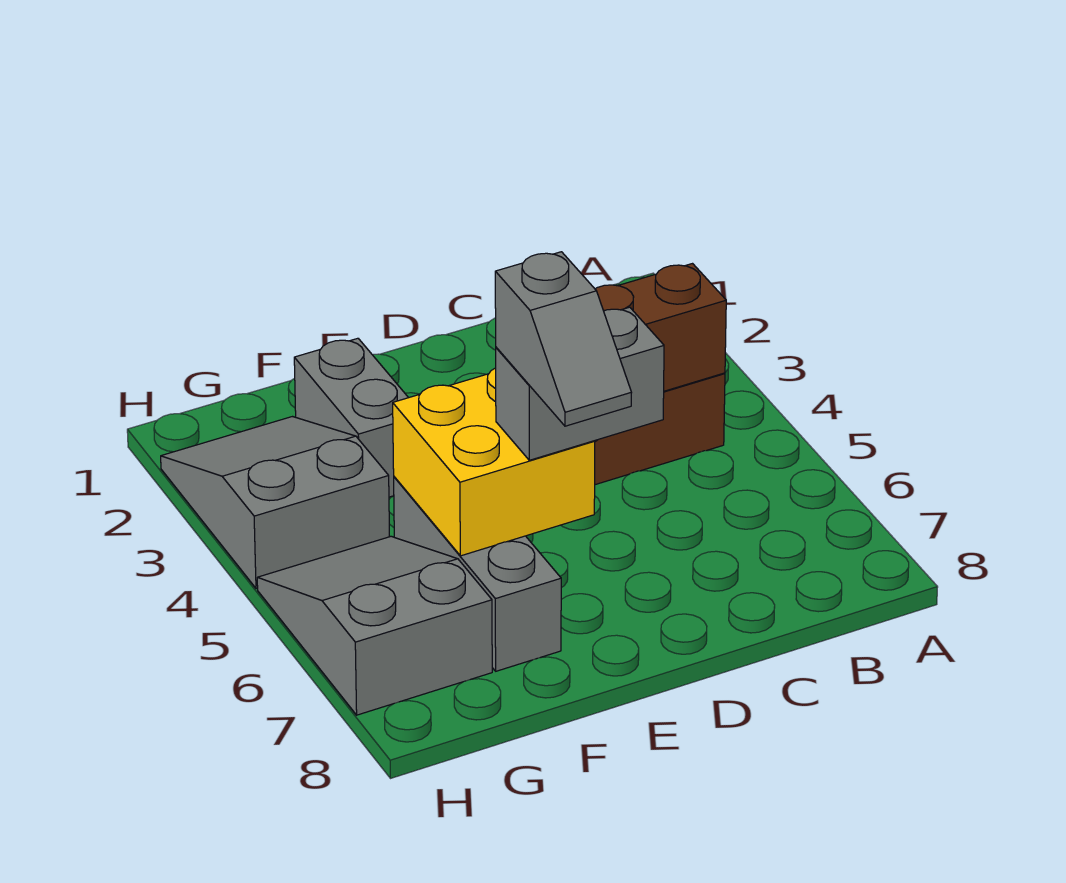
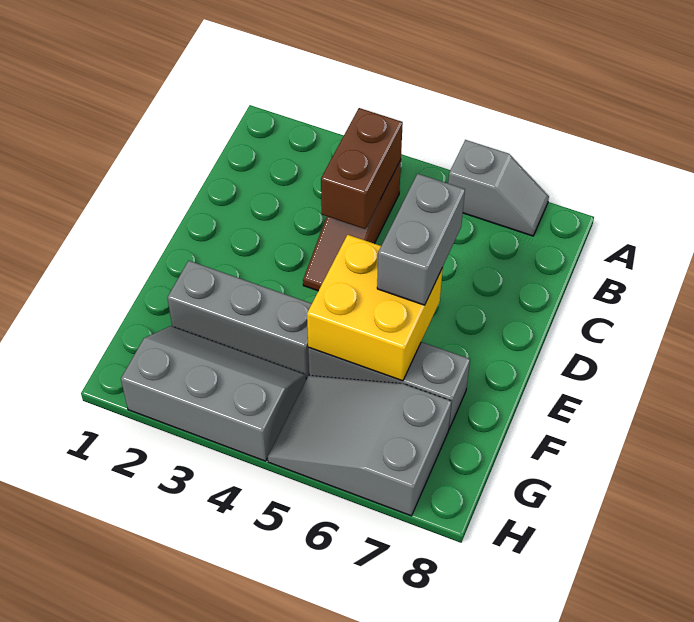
grey slope E6:E7 level 4 top 6 -> grey slope A6:A7 level 1 top 6
grey brick F2:F3 level 1 -> grey brick F2:F4 level 1
grey slope G2:H4 level 1 top 4 -> grey slope G2:H4 level 1 top H

